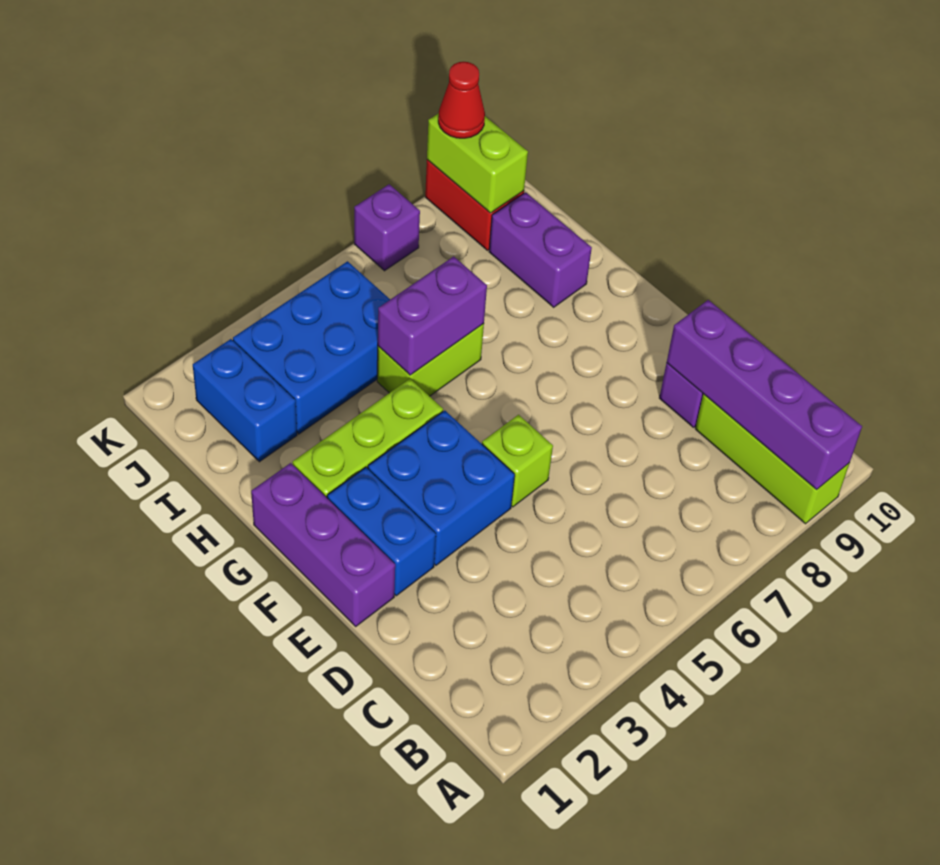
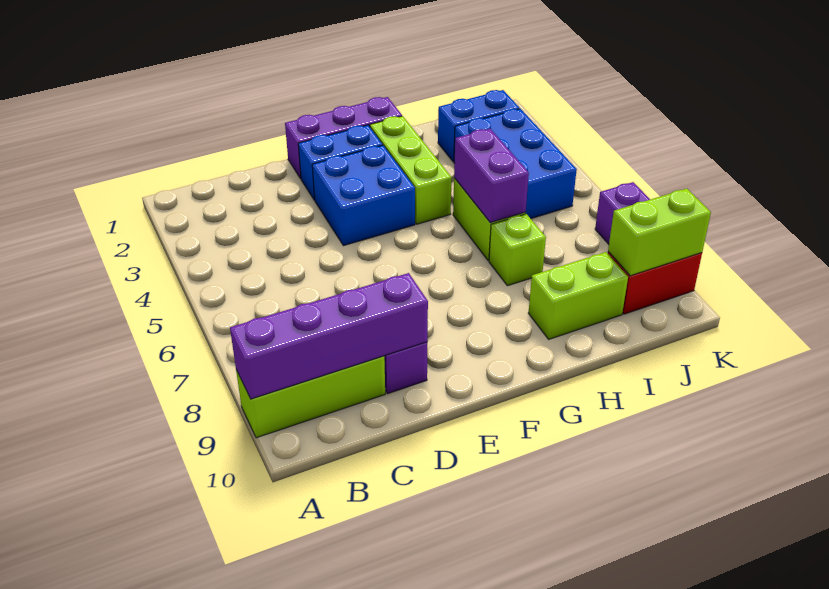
lime brick E5 level 1 -> lime brick H7 level 1
purple brick H9:I9 level 1 -> lime brick H9:I9 level 1
red cone K9 level 3 -> none

